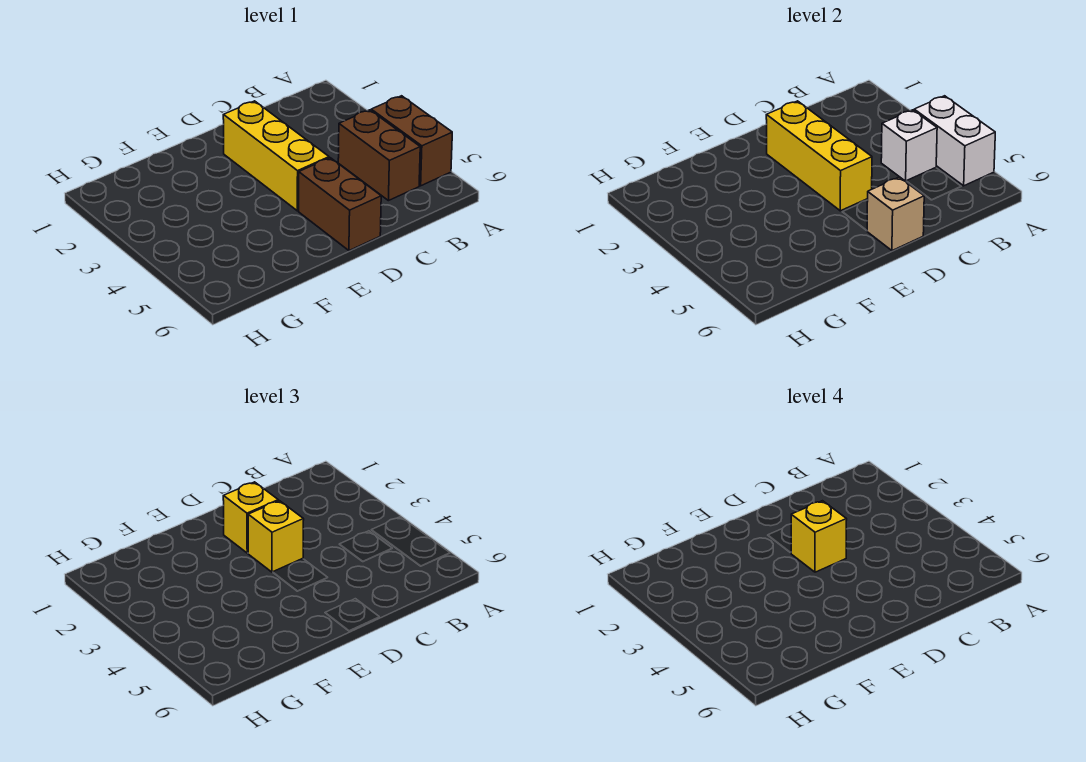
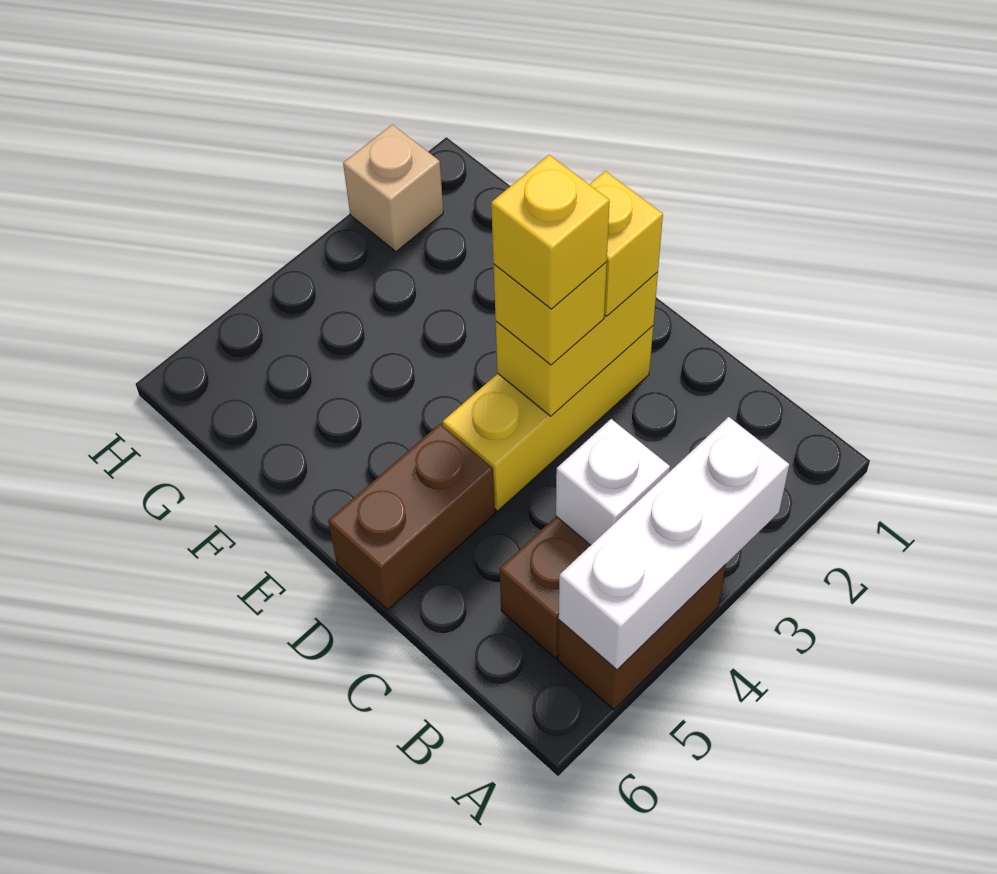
white brick A4:A5 level 2 -> white brick A3:A5 level 2
yellow brick D2:D4 level 2 -> yellow brick D2:D3 level 2
tan brick D6 level 2 -> tan brick H2 level 1

